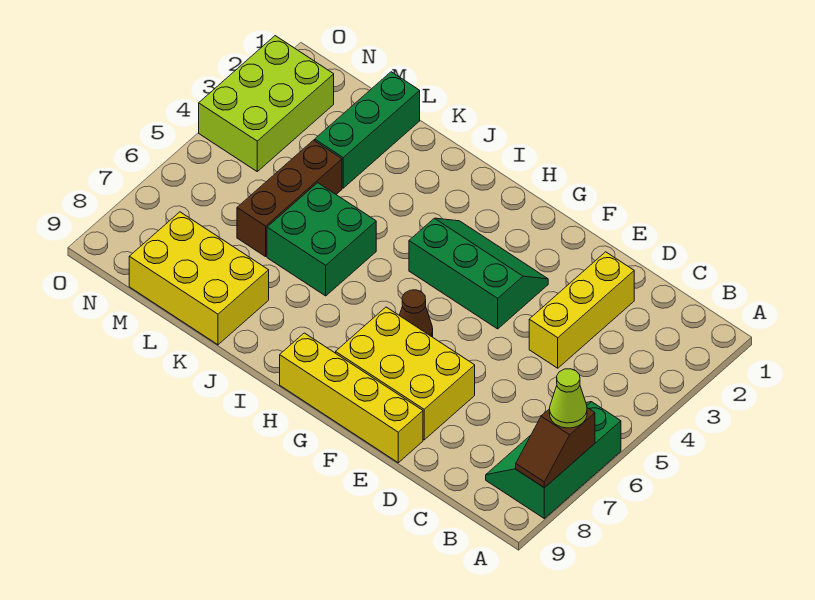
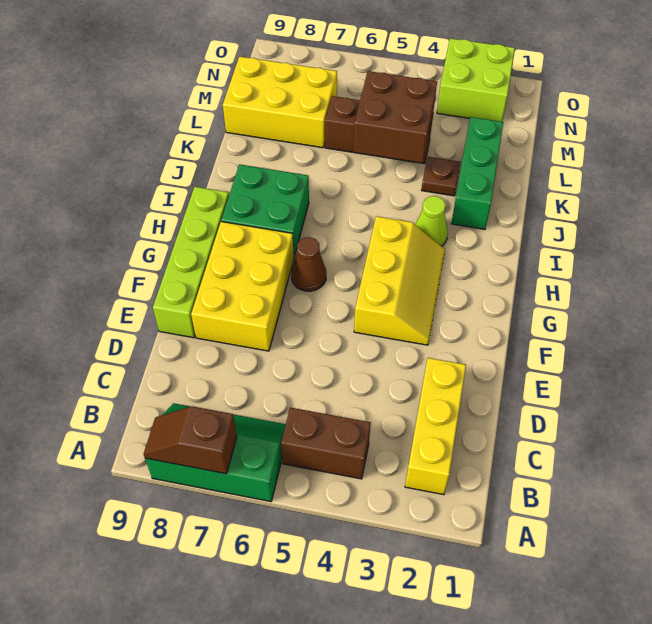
lime cone A7 level 3 -> lime cone I3 level 1
none -> brown brick B4:B5 level 1
yellow brick D2:D4 level 1 -> yellow brick B2:D2 level 1
yellow brick E9:H9 level 1 -> lime brick E9:H9 level 1
green slope F3:H4 level 1 top 4 -> yellow slope F3:H4 level 1 top 4
green brick J5:K6 level 1 -> green brick H7:I8 level 1
none -> brown plate K3 level 1
none -> brown brick K4:L5 level 2
yellow brick K8:M9 level 1 -> yellow brick L7:M9 level 1
green brick L1:L3 level 1 -> green brick J2:L2 level 1
lime brick N2:O4 level 1 -> lime brick N2:O3 level 1

